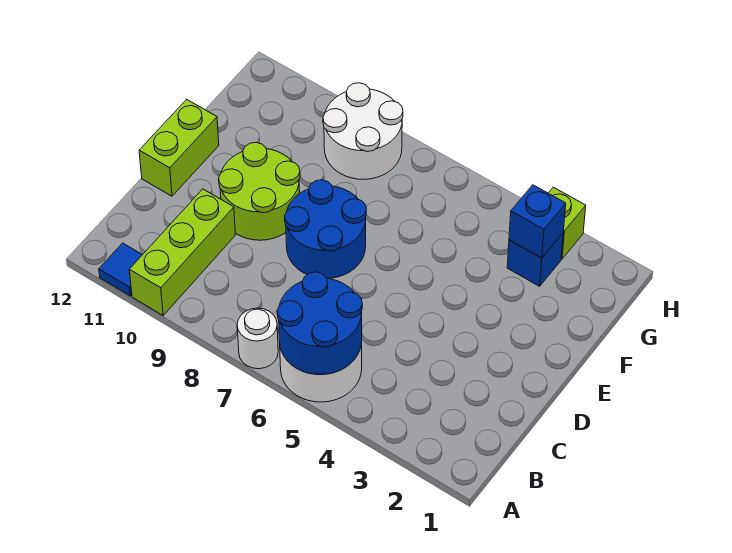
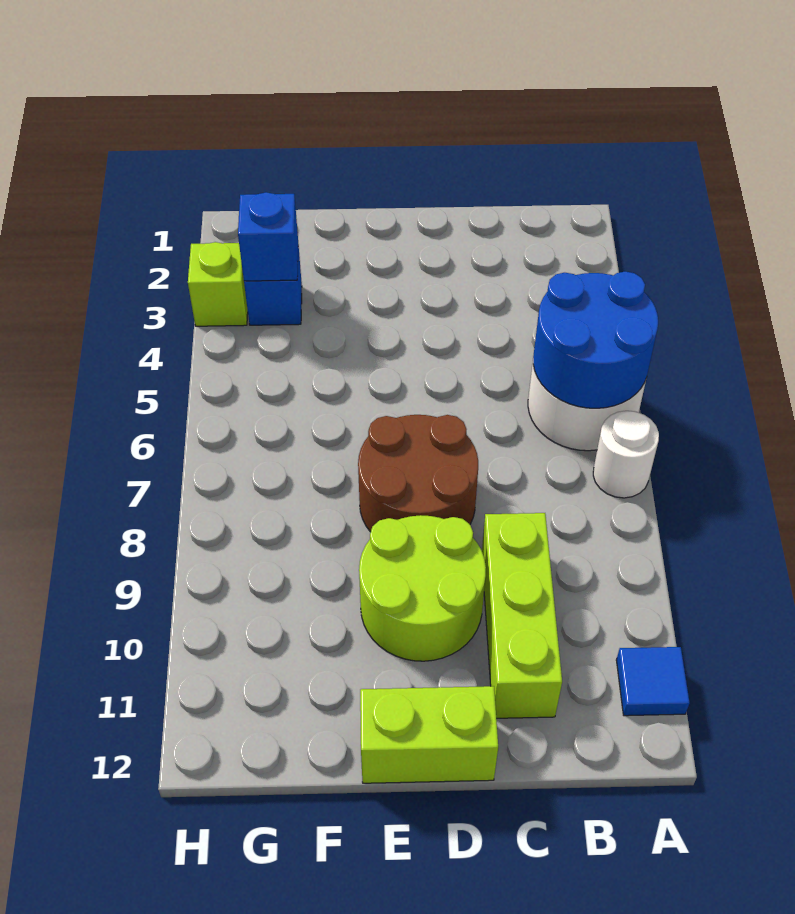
lime brick A10:C10 level 1 -> lime brick C9:C11 level 1
blue round brick D7:E8 level 1 -> brown round brick D7:E8 level 1
white round brick G8:H9 level 1 -> none

